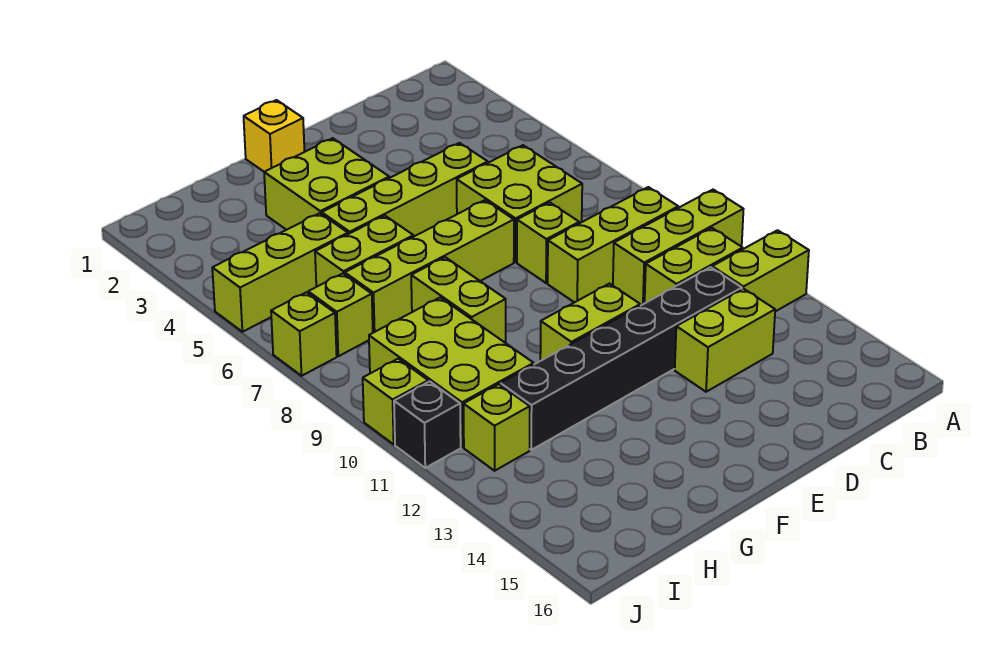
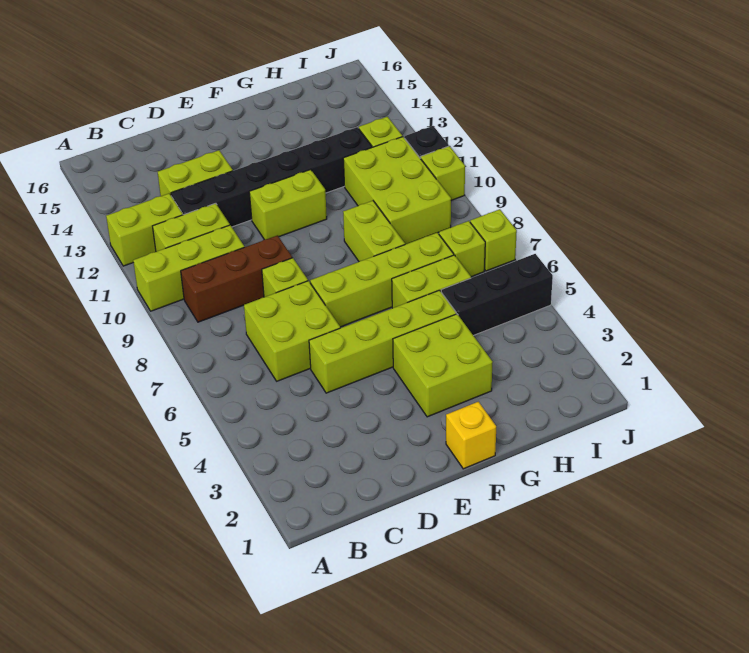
lime brick B9:D9 level 1 -> brown brick B9:D9 level 1
lime brick H5:J5 level 1 -> black brick H5:J5 level 1

